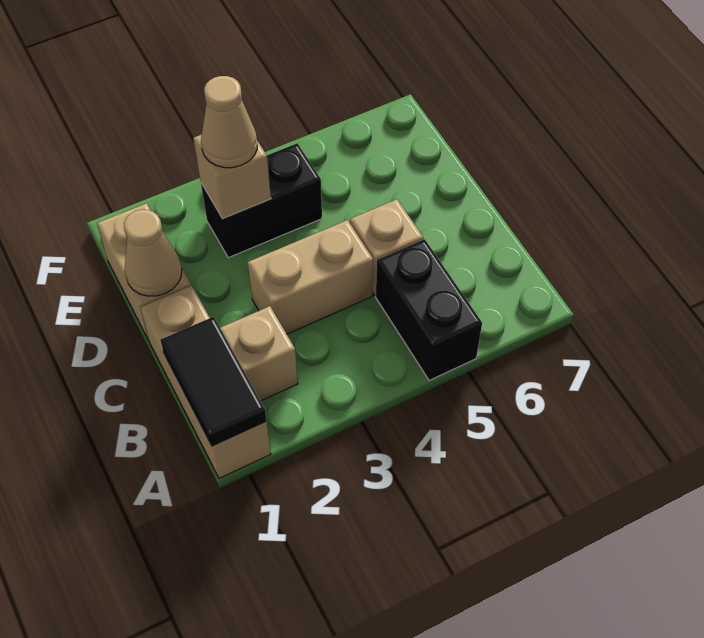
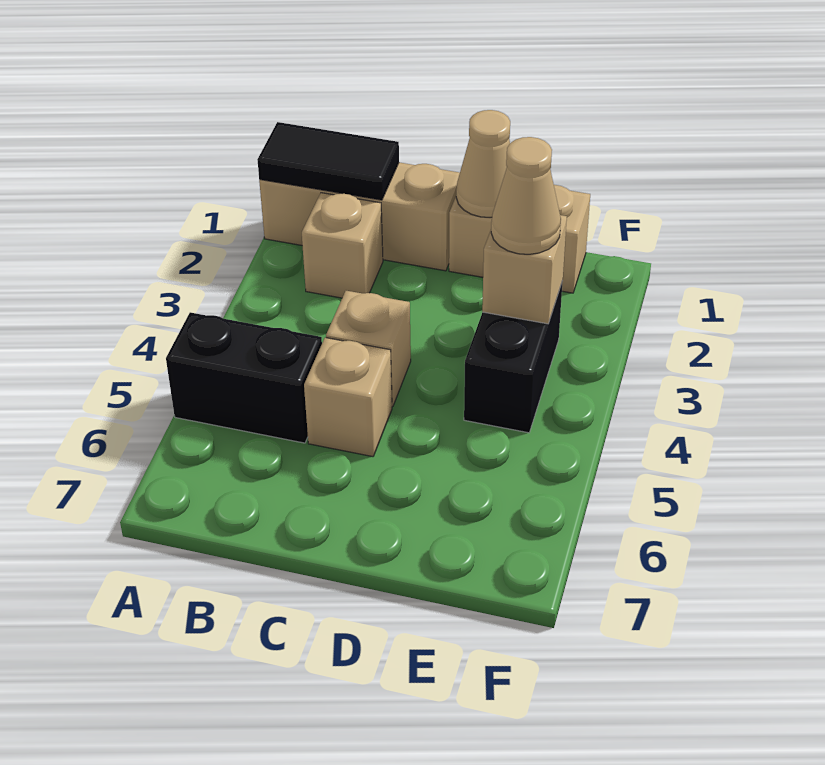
tan brick C3:C4 level 1 -> tan brick C4 level 1

